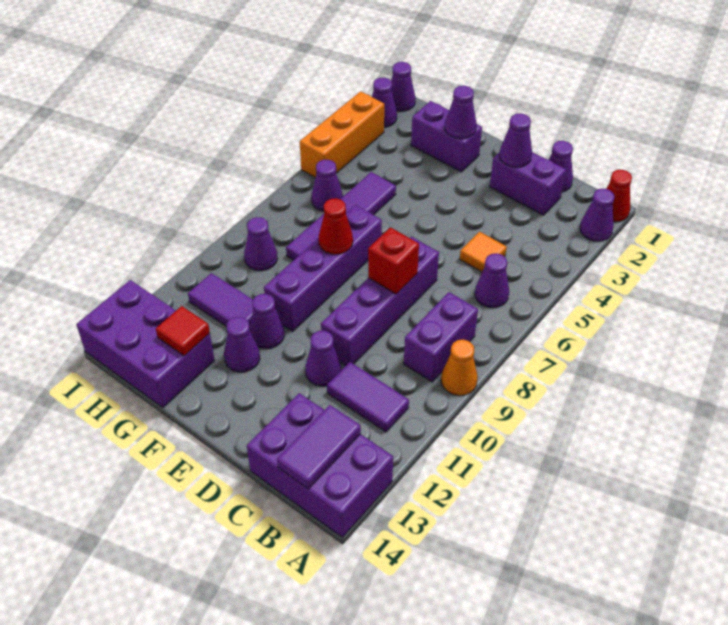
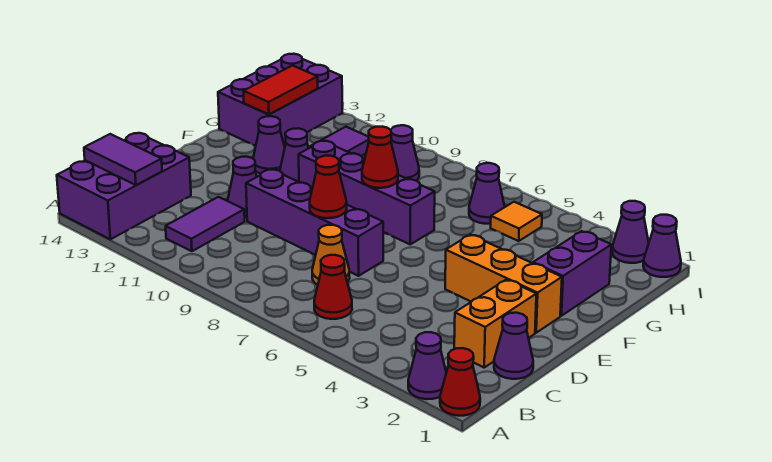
orange cone A9 level 1 -> orange cone C7 level 1
purple cone B6 level 1 -> red cone B6 level 1
purple brick B8:B9 level 1 -> none
purple brick C2:D2 level 1 -> orange brick C2:D2 level 1
orange tile C5 level 1 -> orange tile H5 level 1
purple cone D2 level 2 -> none
red brick D8 level 2 -> red cone D8 level 2
purple cone F2 level 2 -> none
purple tile G5:G8 level 1 -> none
red tile G13 level 2 -> red tile G13:H13 level 2
orange brick I3:I5 level 1 -> orange brick E2:E4 level 1

